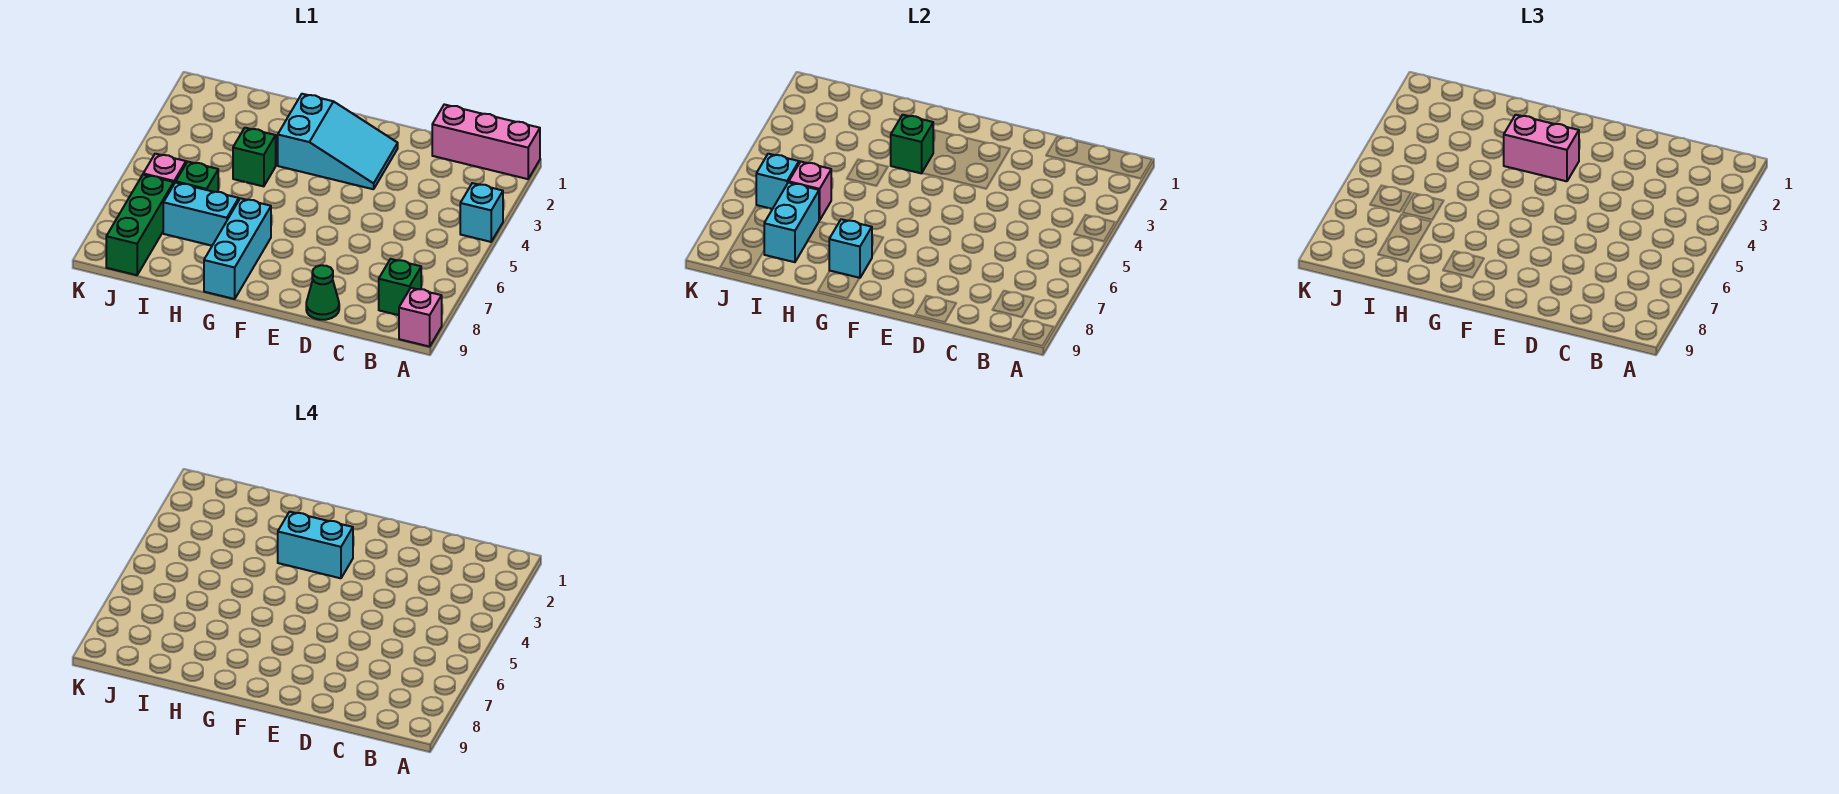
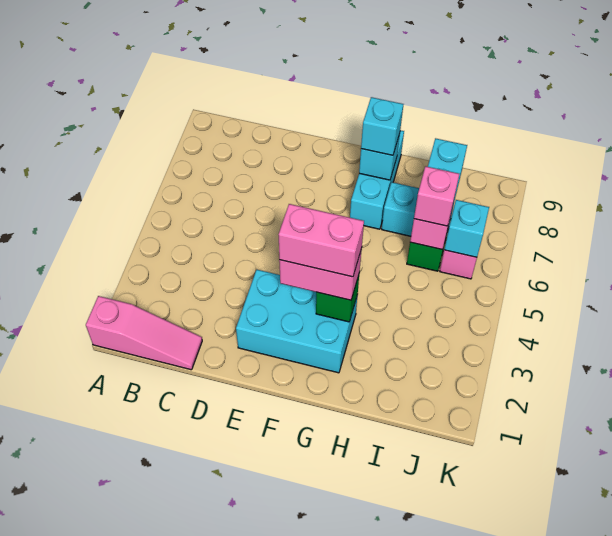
pink brick A1:C1 level 1 -> pink slope A1:C1 level 1 top A
cyan brick A4 level 1 -> cyan brick G8 level 3
pink brick A9 level 1 -> pink brick I6 level 3
green brick B8 level 1 -> none
green cone D9 level 1 -> none
cyan slope E2:G3 level 1 top G -> cyan brick E2:G3 level 1
cyan brick F3:G3 level 4 -> pink brick F3:G3 level 4
green brick H4 level 1 -> none
green brick J7:J9 level 1 -> none

